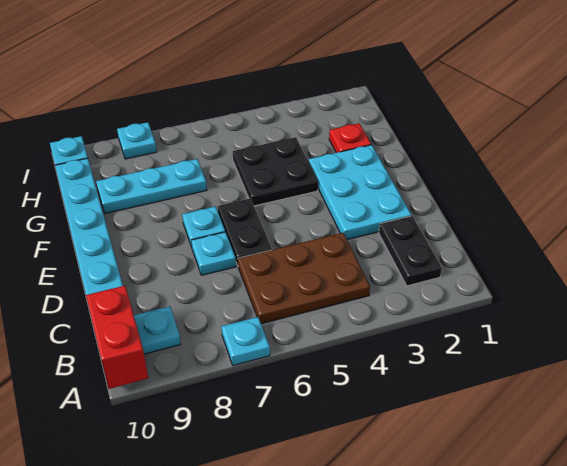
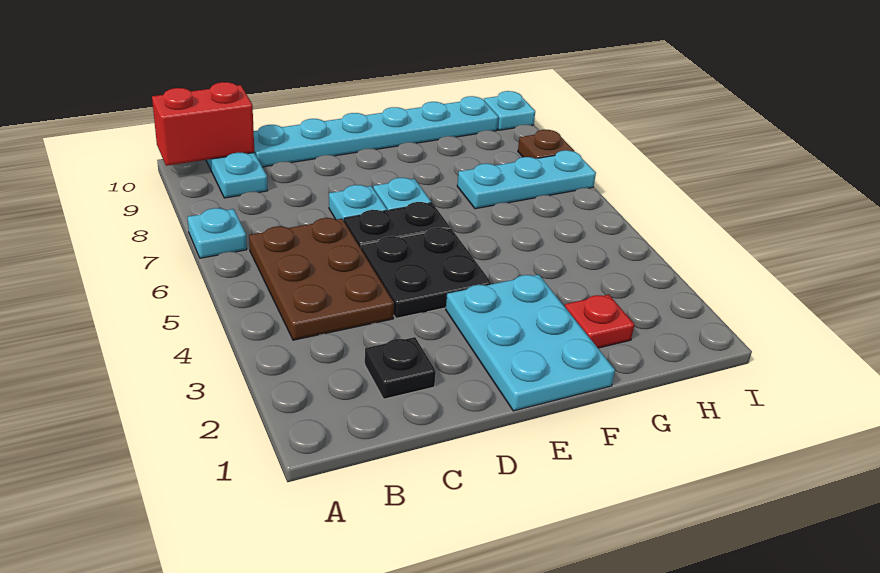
black plate B2:C2 level 1 -> black plate C2 level 1
cyan plate D2:F3 level 1 -> cyan plate E1:F3 level 1
black plate F4:G5 level 1 -> black plate D4:E5 level 1
cyan plate G7:G9 level 1 -> cyan plate G7:I7 level 1
cyan plate I8 level 1 -> brown plate I8 level 1

